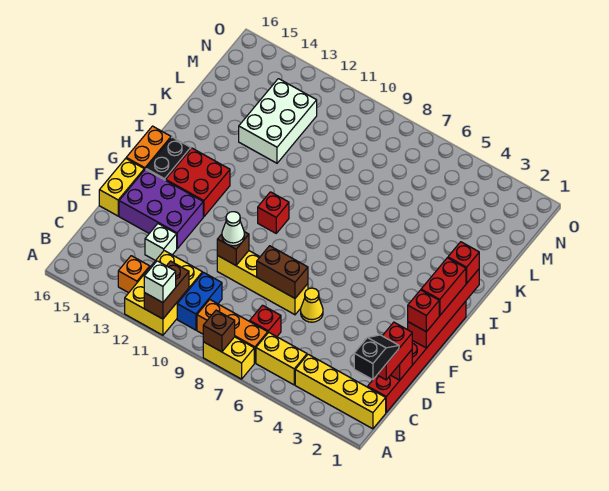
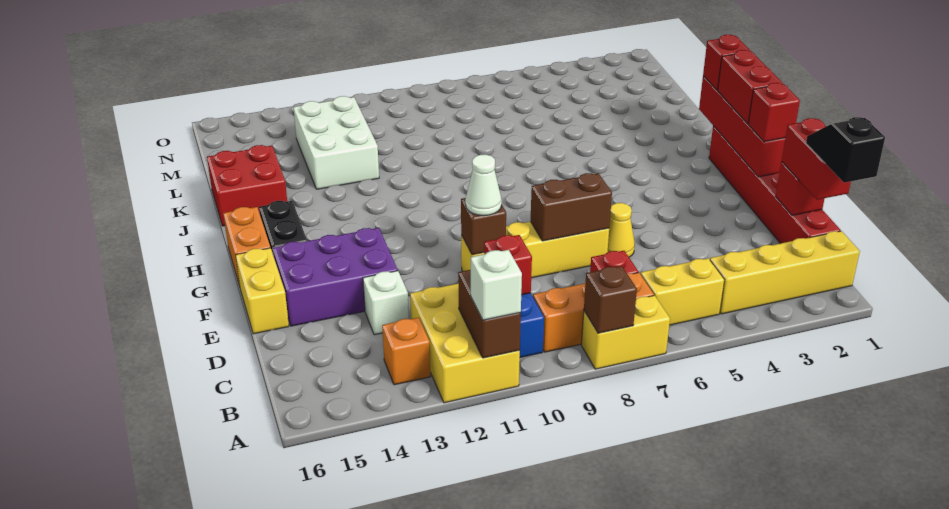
red brick G13:H14 level 1 -> red brick J15:K16 level 1
red brick H10 level 1 -> red brick C10 level 2

